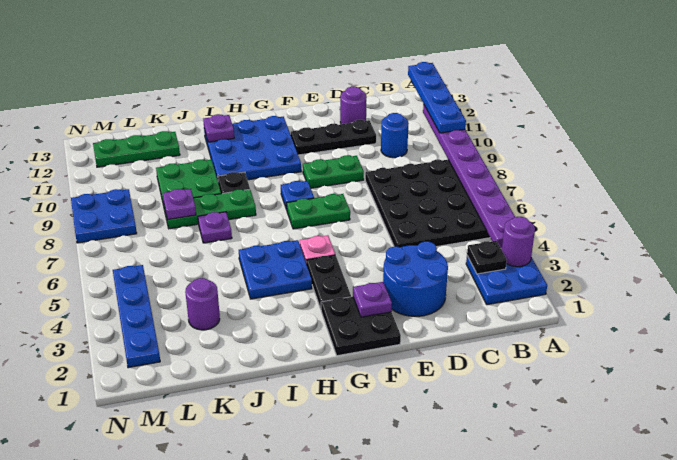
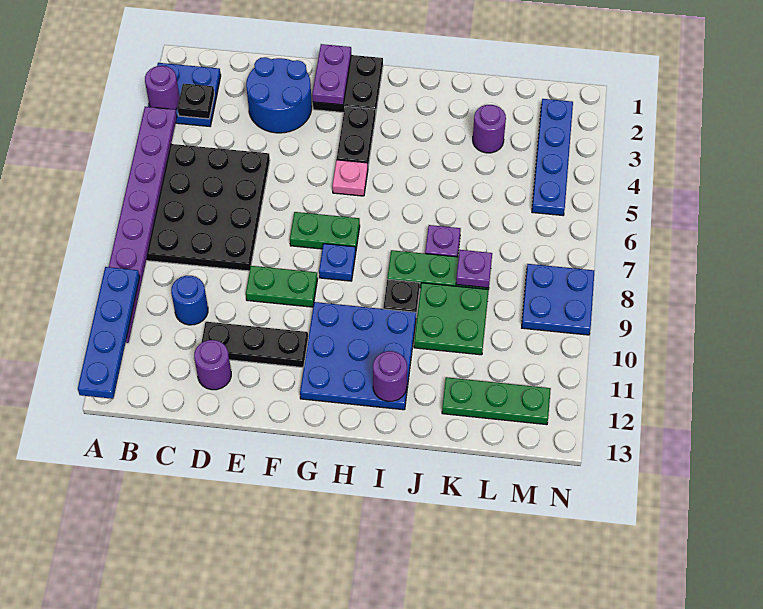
purple plate F2 level 2 -> purple plate F1:F2 level 2
blue plate H4:I5 level 1 -> none
purple plate I12 level 2 -> purple round brick I12 level 2

